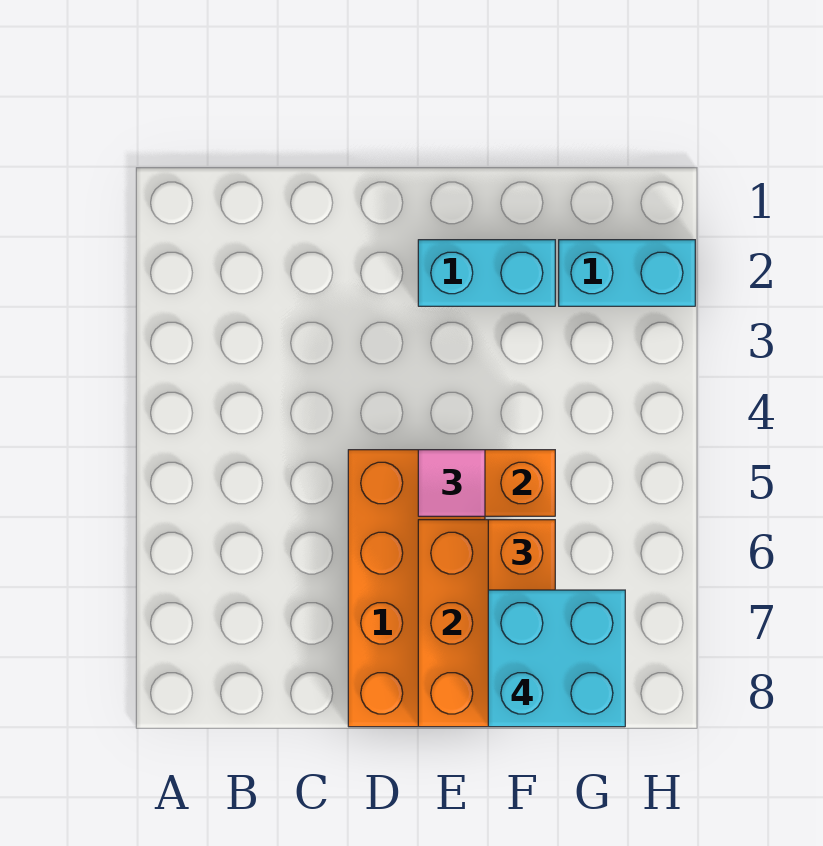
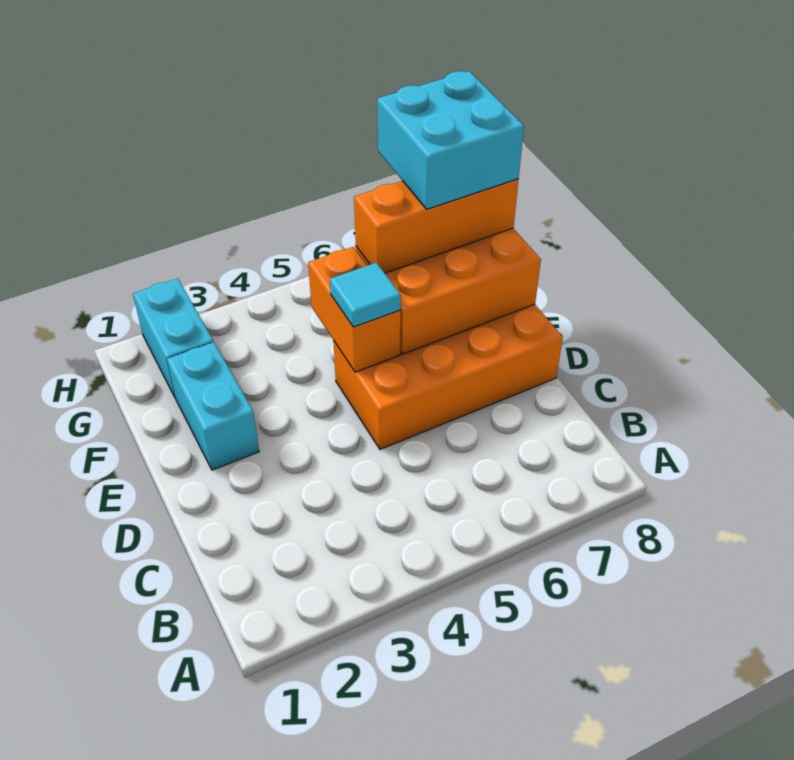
pink tile E5 level 3 -> cyan tile E5 level 3

